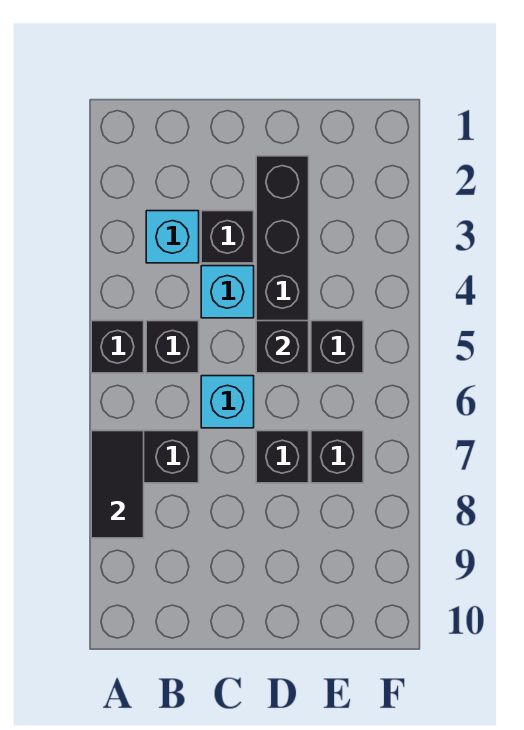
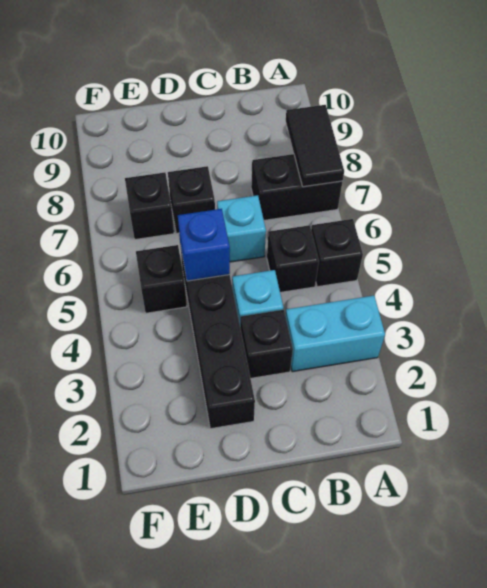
cyan brick B3 level 1 -> cyan brick A3:B3 level 1
black brick D5 level 2 -> blue brick D5 level 2

